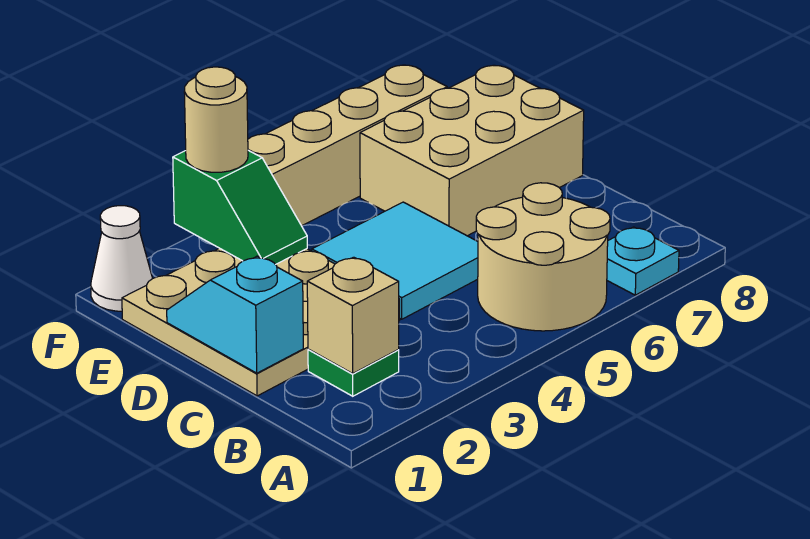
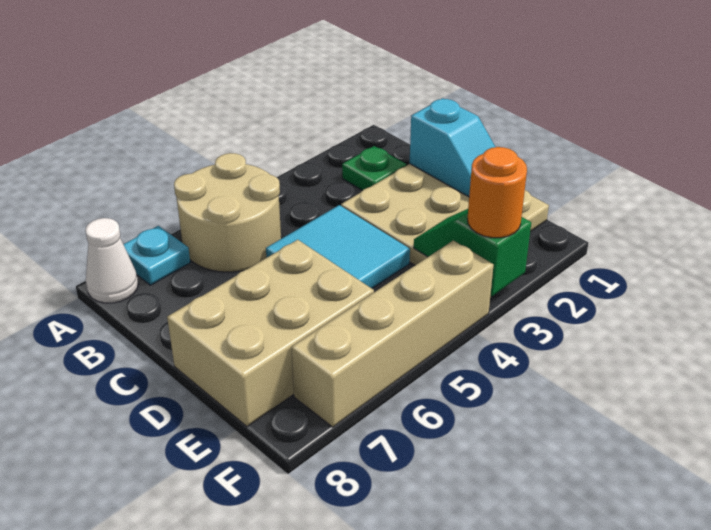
tan brick B2 level 2 -> none
white cone F1 level 1 -> white cone A8 level 1
tan round brick F3 level 3 -> orange round brick F3 level 3

